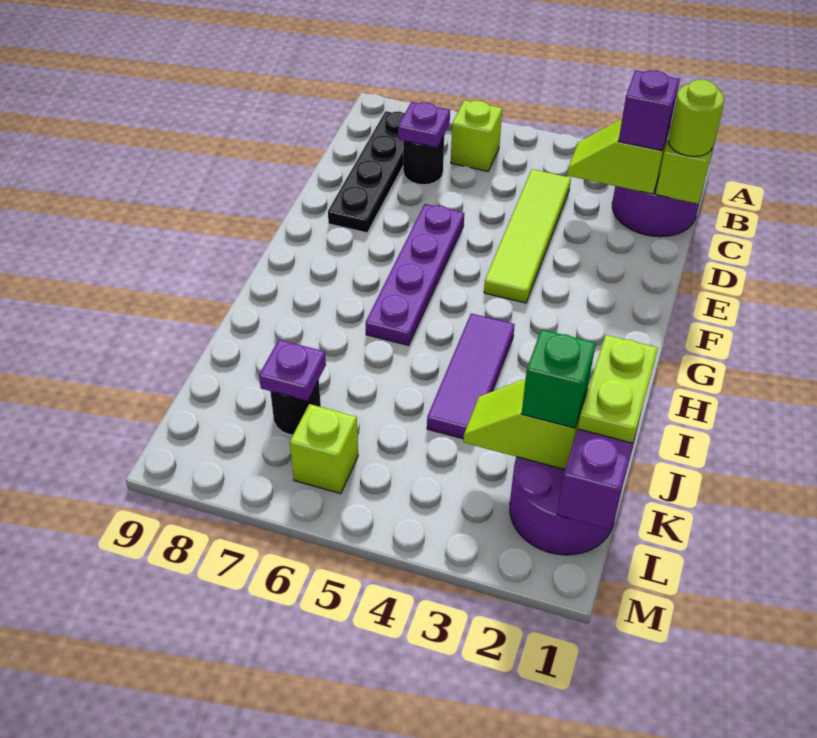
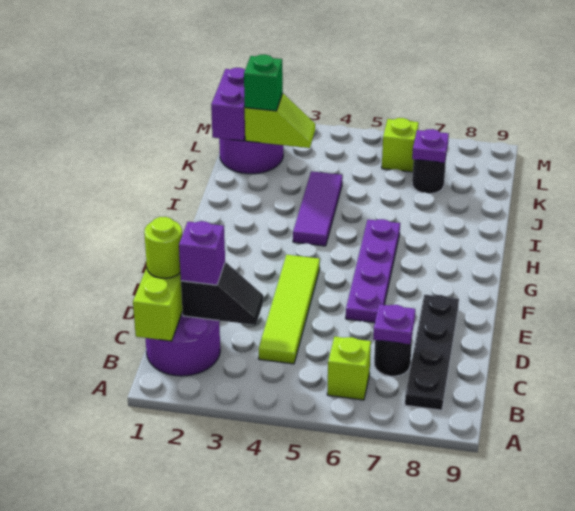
lime slope C2:C3 level 2 top 2 -> black slope C2:C3 level 2 top 2
lime plate J1:K1 level 3 -> none

